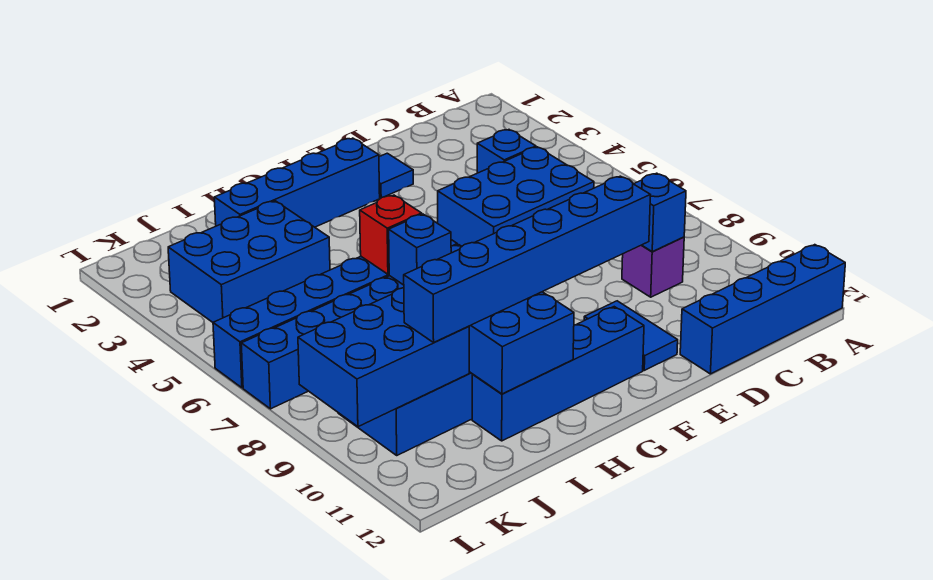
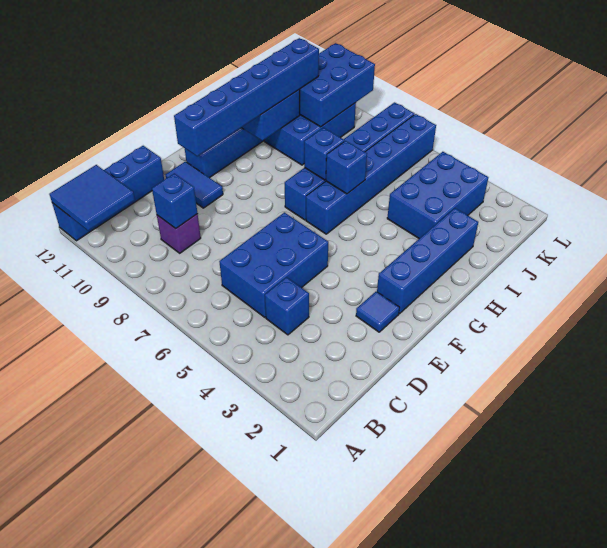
none -> blue tile A11:B12 level 2
red brick H6 level 2 -> blue brick H6 level 2

